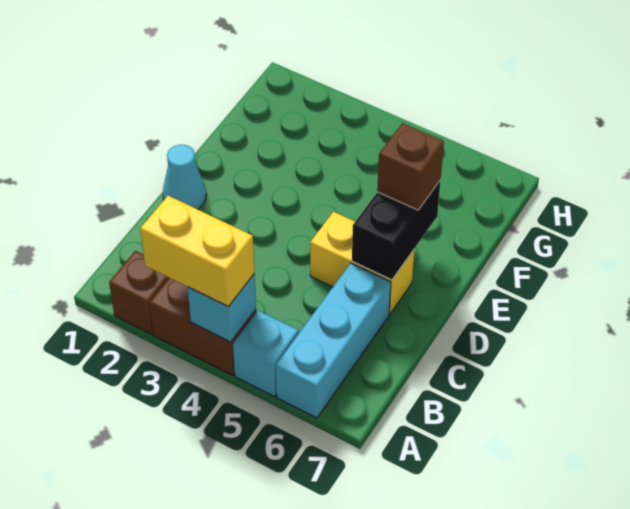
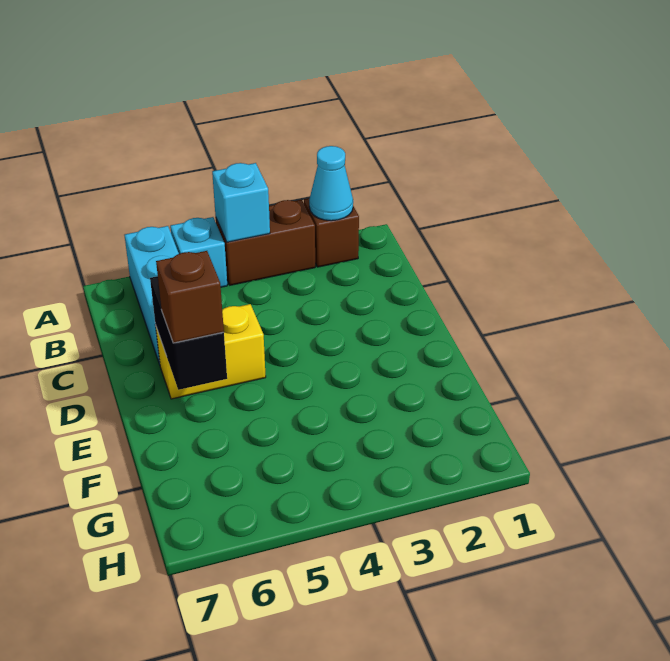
yellow brick A3:A4 level 3 -> none
cyan cone D1 level 1 -> cyan cone A2 level 2

